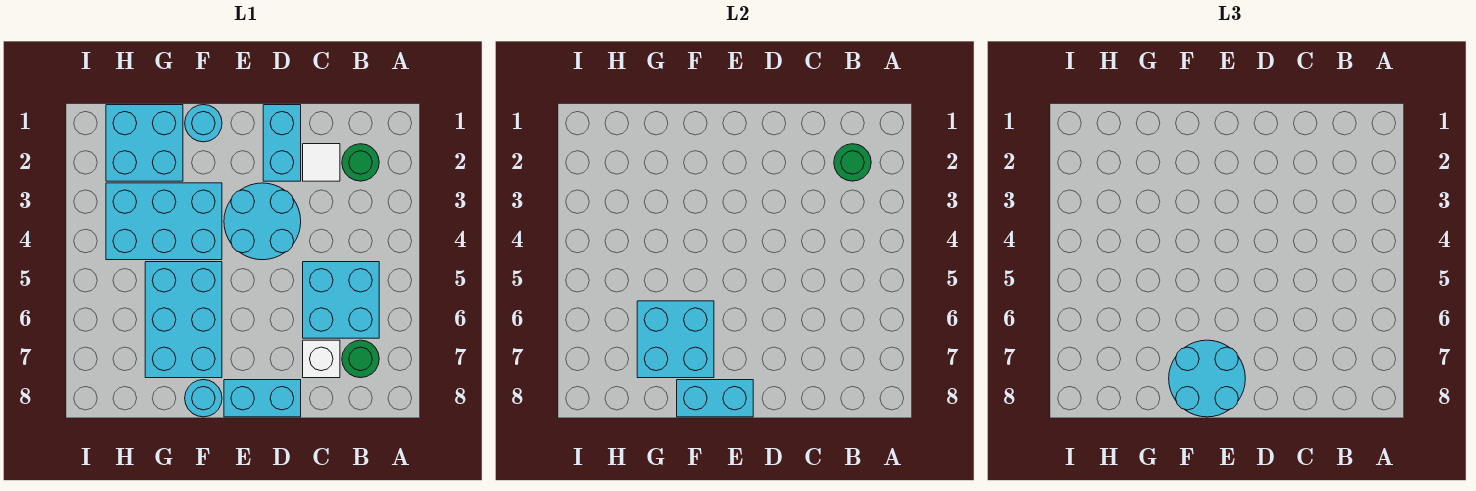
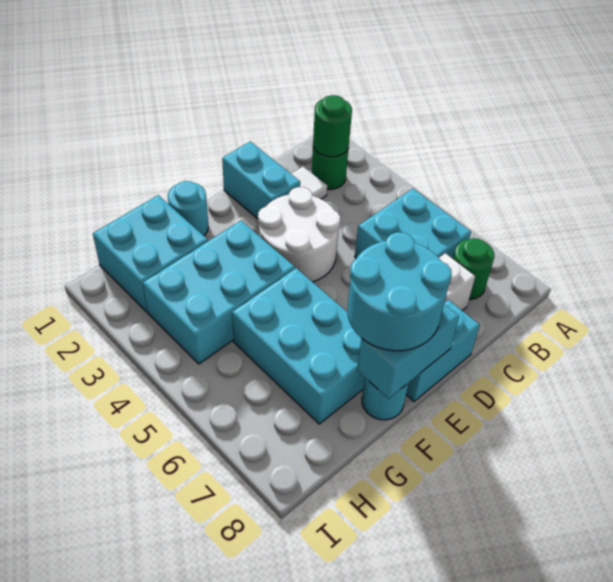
cyan round brick D3:E4 level 1 -> white round brick D3:E4 level 1
cyan brick F6:G7 level 2 -> none

